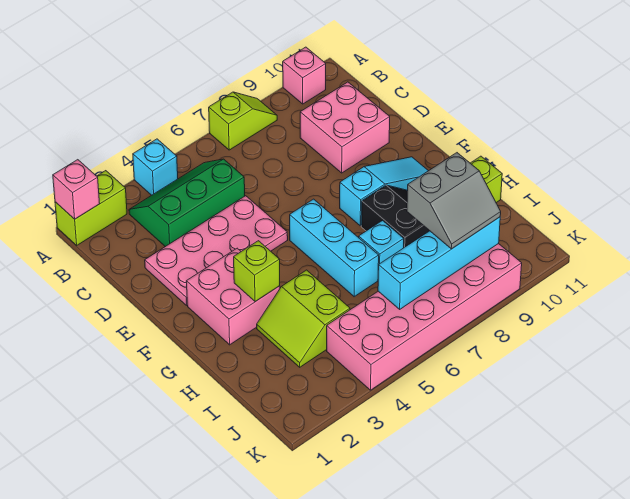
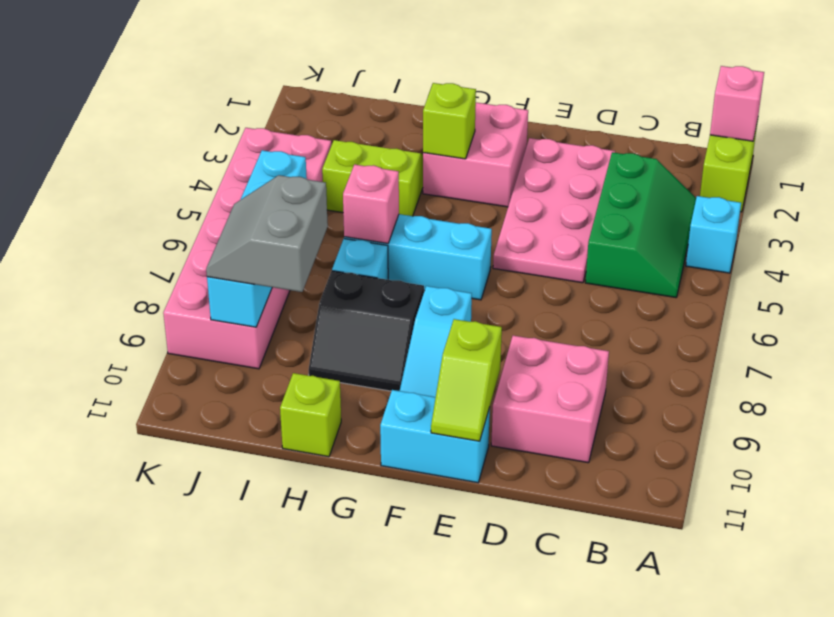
lime slope A7:A8 level 1 top 7 -> lime slope E10:E11 level 2 top 10
pink brick A10 level 1 -> pink brick H6 level 2
none -> cyan brick E11:F11 level 1

